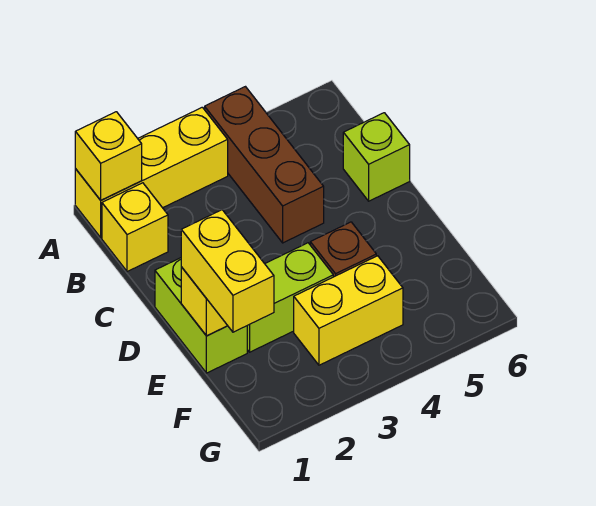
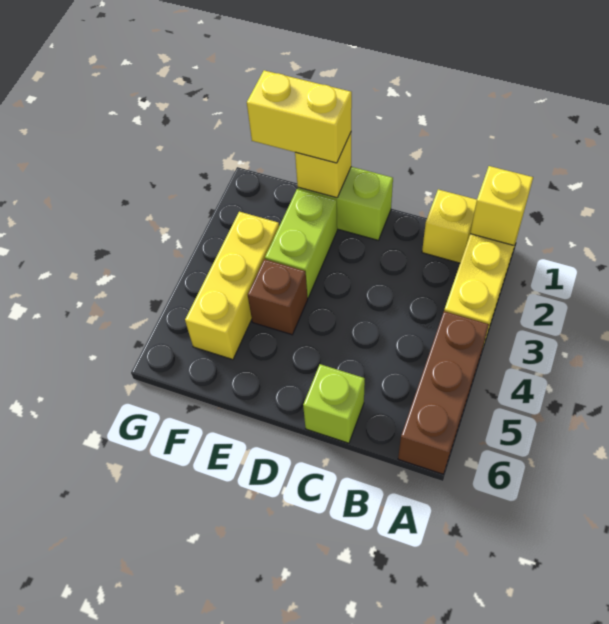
brown brick A4:C4 level 1 -> brown brick A4:A6 level 1
yellow brick F3:F4 level 1 -> yellow brick F3:F5 level 1

